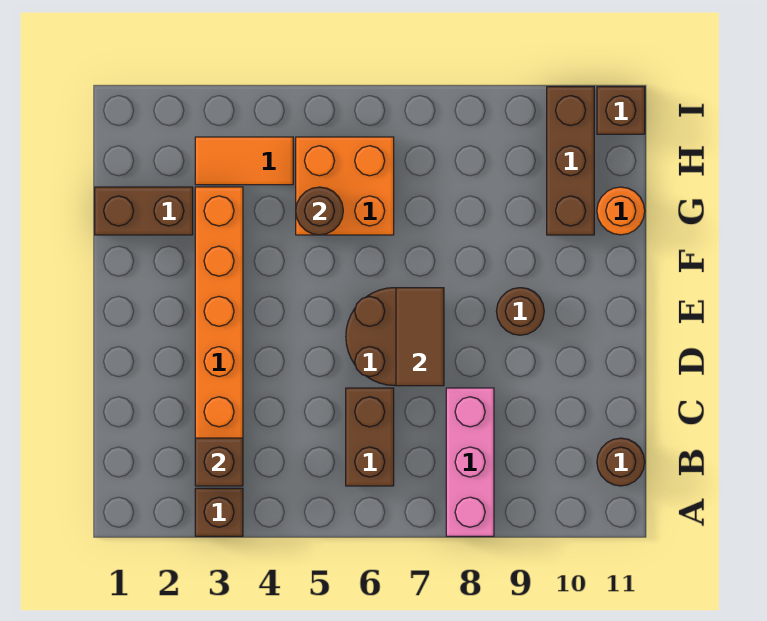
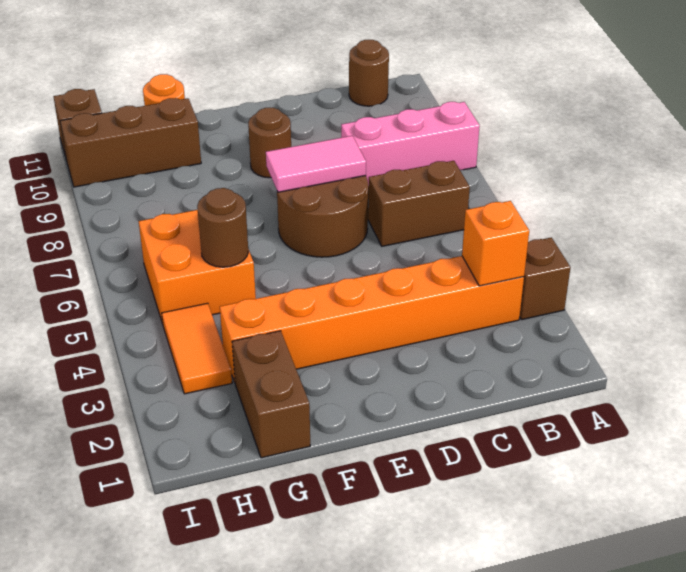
brown brick B3 level 2 -> orange brick B3 level 2
brown tile D7:E7 level 2 -> pink tile D7:E7 level 2

